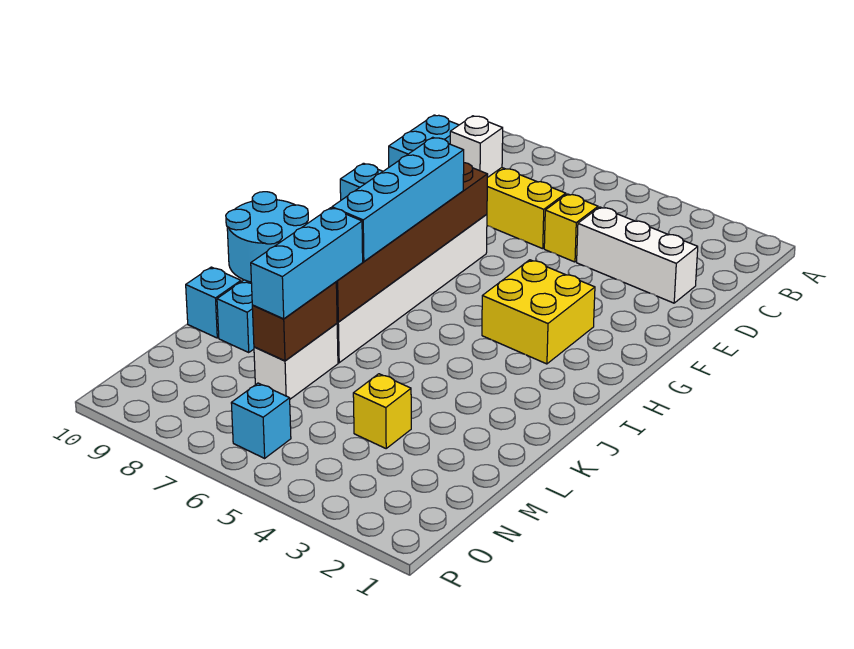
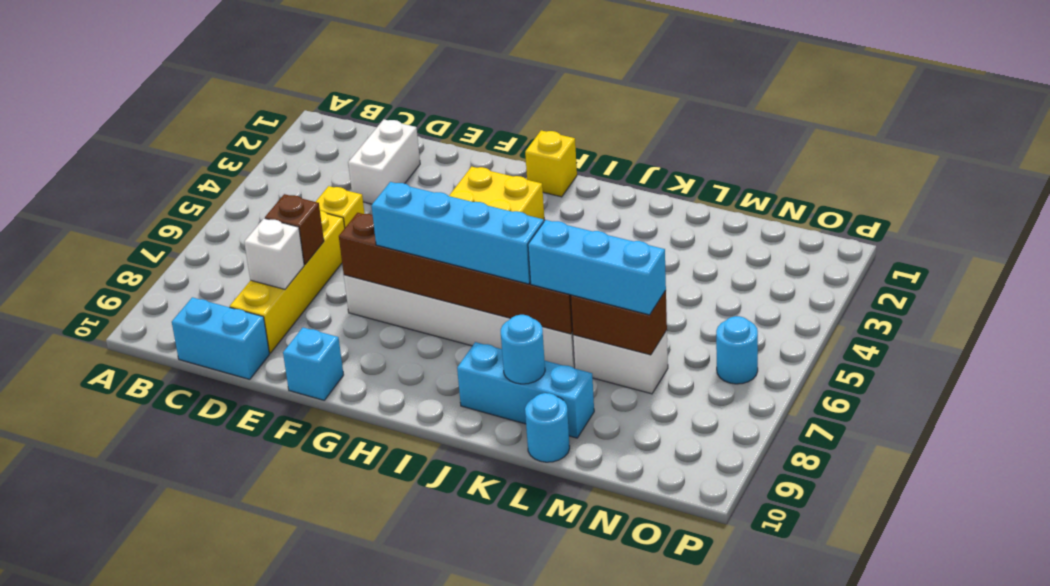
white brick D2:D4 level 1 -> white brick D2:D3 level 1
none -> brown brick D7 level 2
cyan round brick J9:K10 level 2 -> cyan round brick K9 level 2
cyan brick L10 level 1 -> cyan round brick L10 level 1
yellow brick M4 level 1 -> yellow brick H1 level 1
cyan brick O6 level 1 -> cyan round brick O6 level 1

